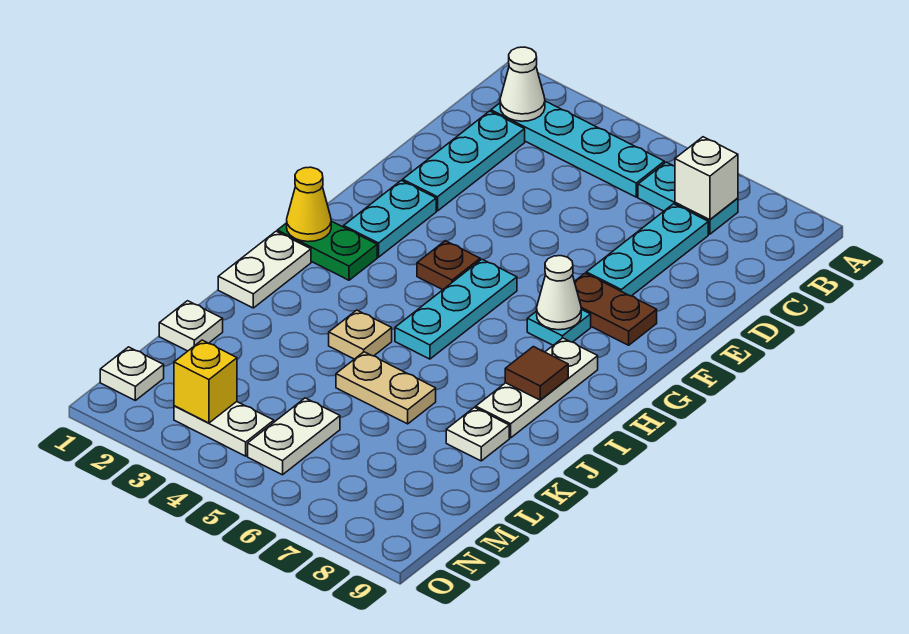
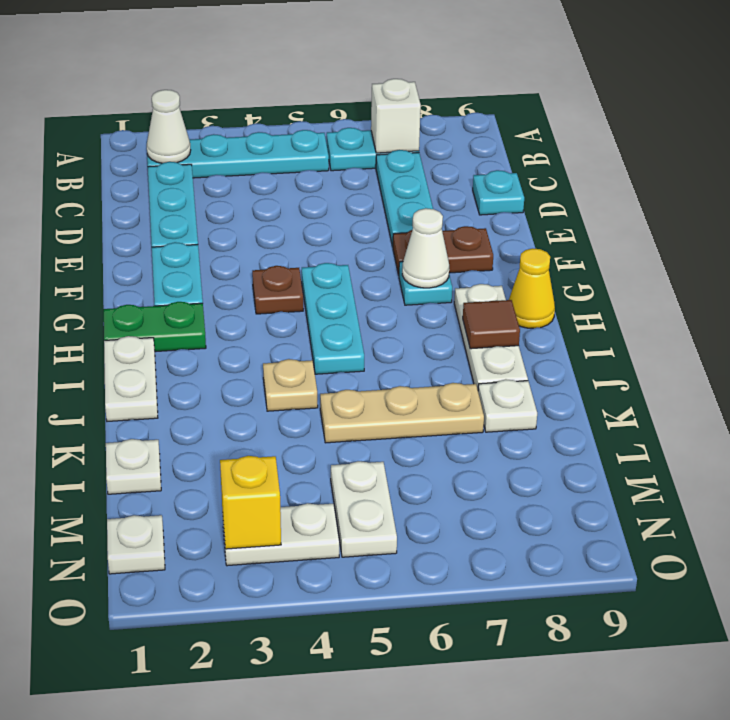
none -> cyan plate D9 level 1
yellow cone H1 level 2 -> yellow cone H9 level 1
tan plate K5:K6 level 1 -> tan plate K5:K7 level 1

